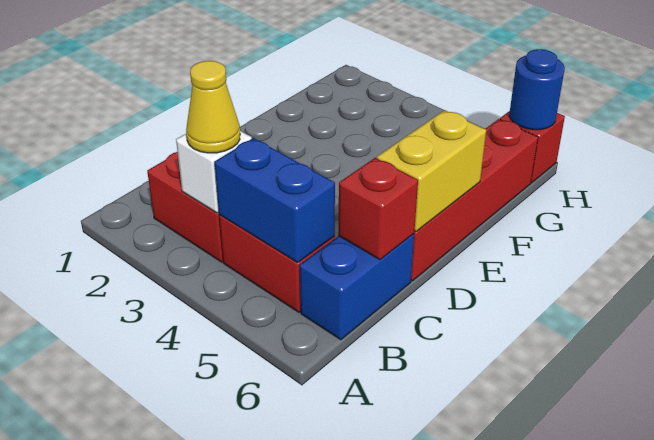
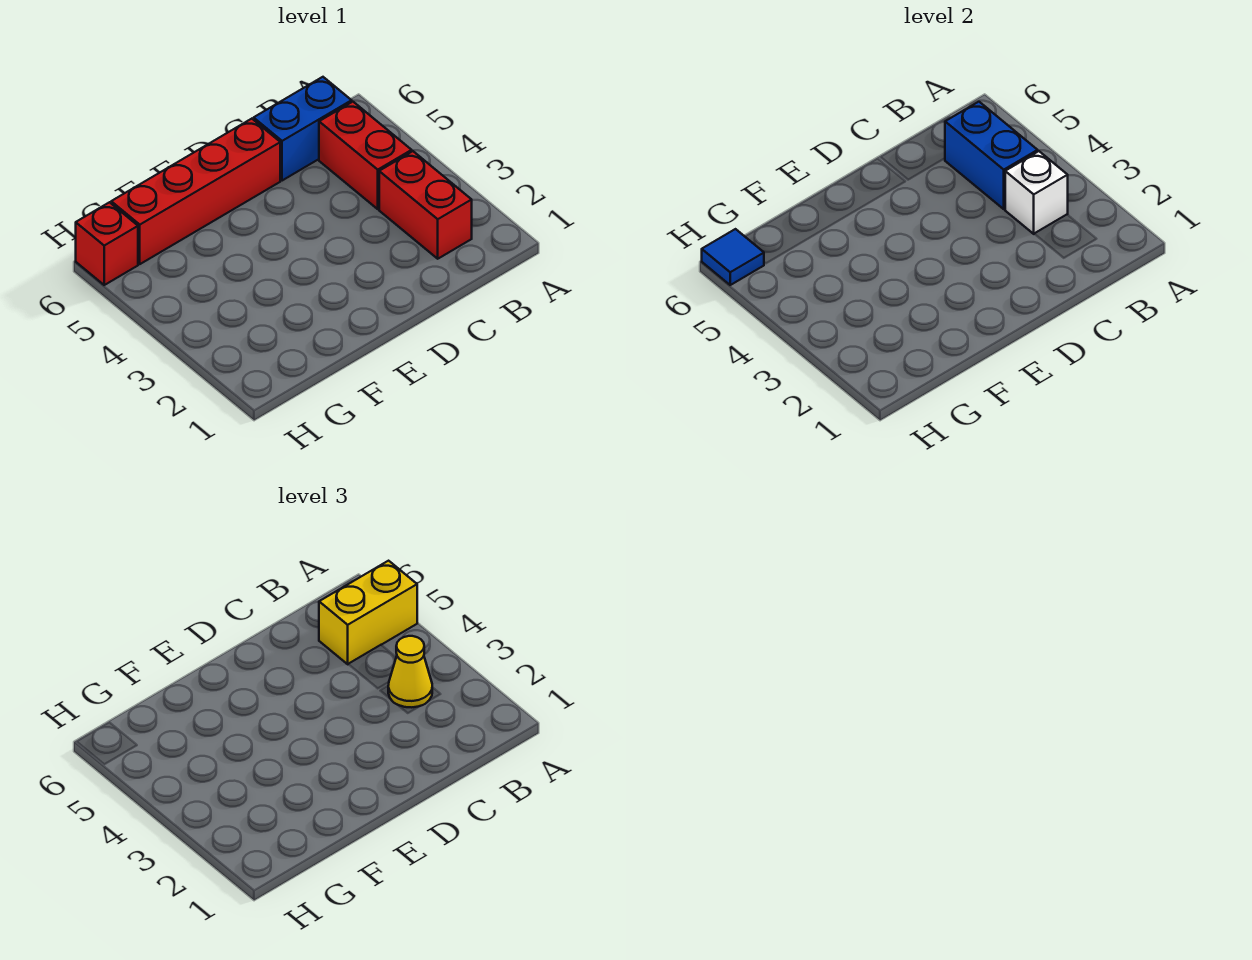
red brick C6 level 2 -> none
yellow brick D6:E6 level 2 -> yellow brick A5:B5 level 3
blue round brick H6 level 2 -> blue tile H6 level 2

